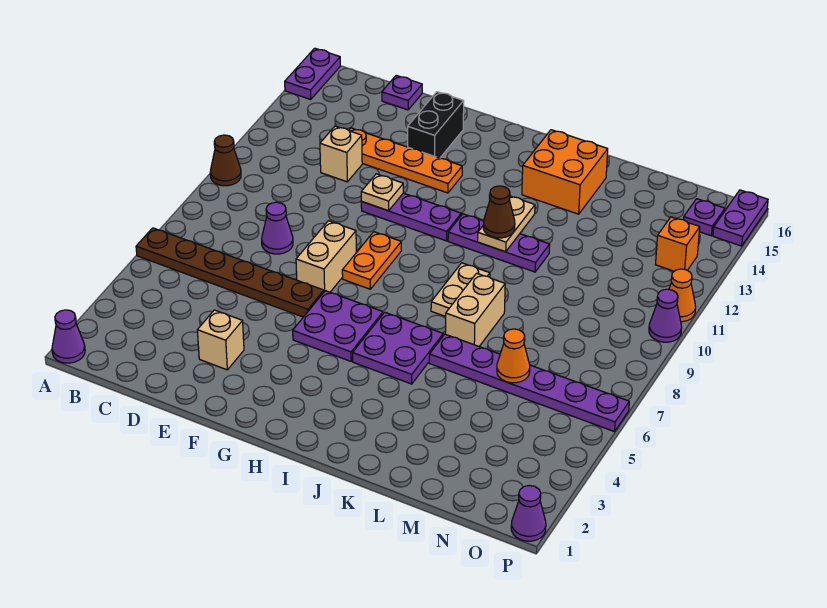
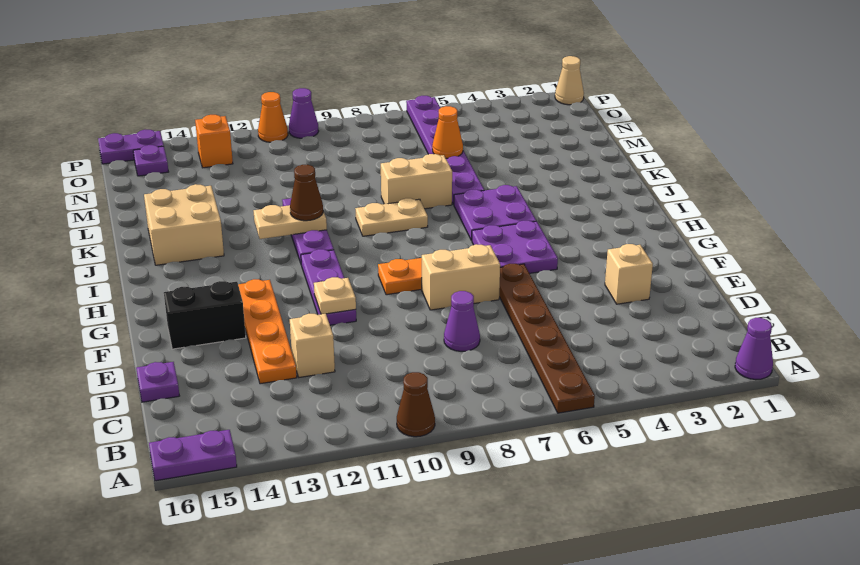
orange brick J14:K15 level 1 -> tan brick J14:K15 level 1
purple cone P1 level 1 -> tan cone P1 level 1

